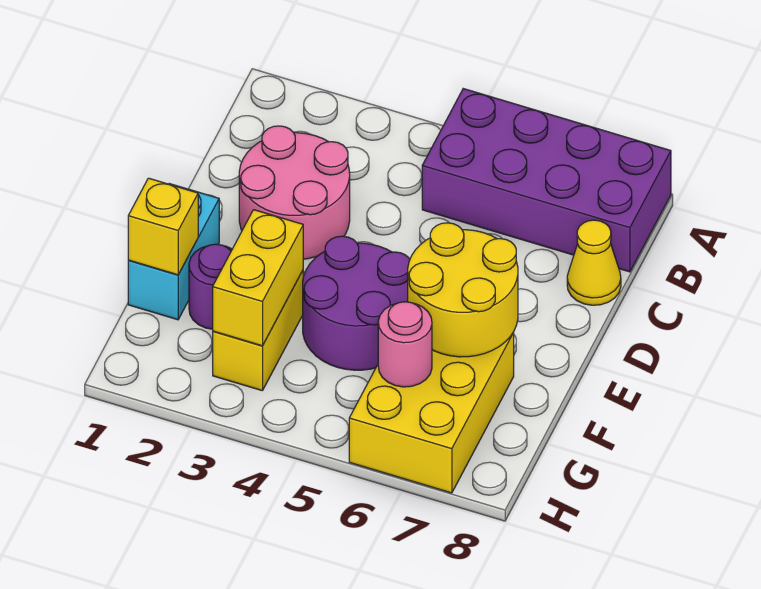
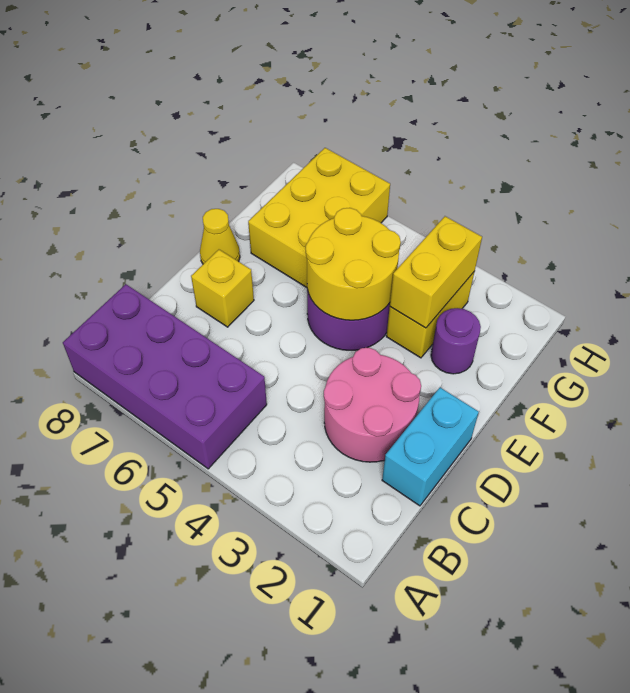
yellow cone C8 level 1 -> yellow cone E8 level 1
cyan brick E1:F1 level 1 -> cyan brick C1:D1 level 1
yellow round brick E6:F7 level 2 -> yellow round brick E4:F5 level 2
yellow brick F1 level 2 -> yellow brick D7 level 1
pink round brick G6 level 2 -> none

